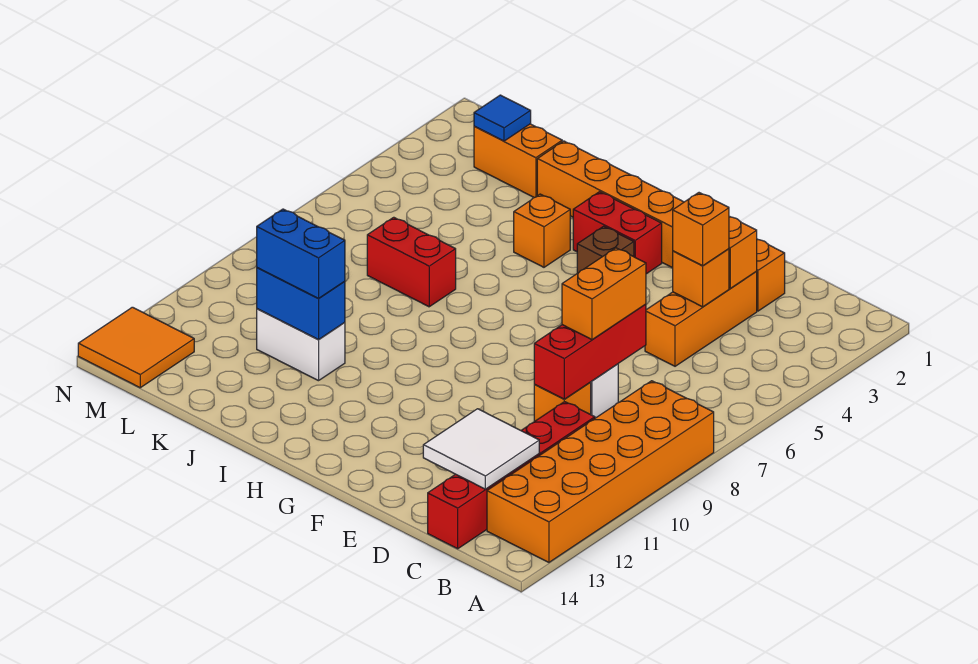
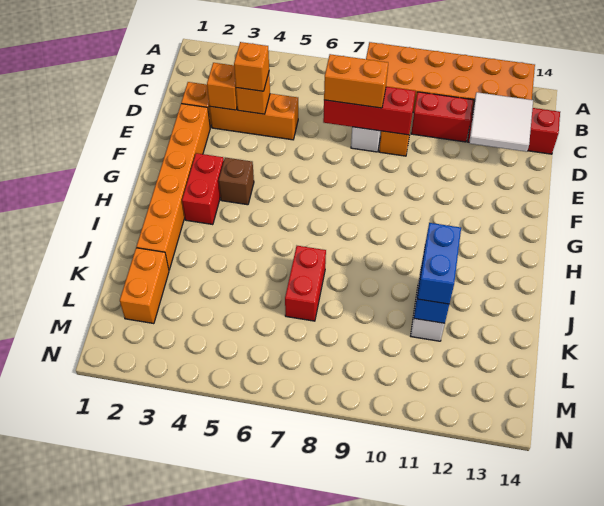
orange brick I4 level 1 -> none
blue tile L2 level 2 -> none
orange tile M13:N14 level 1 -> none

